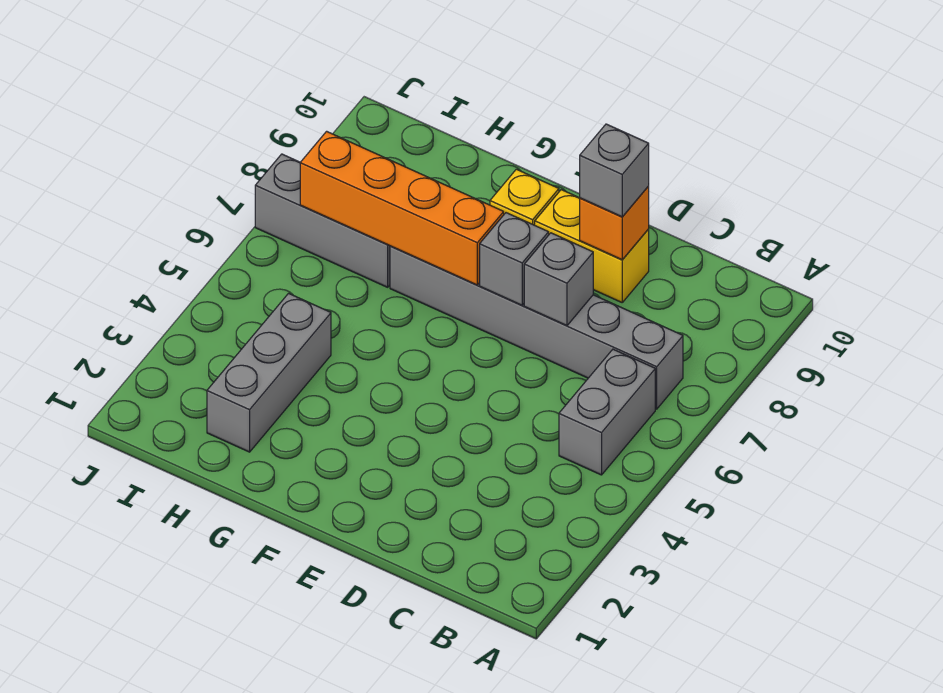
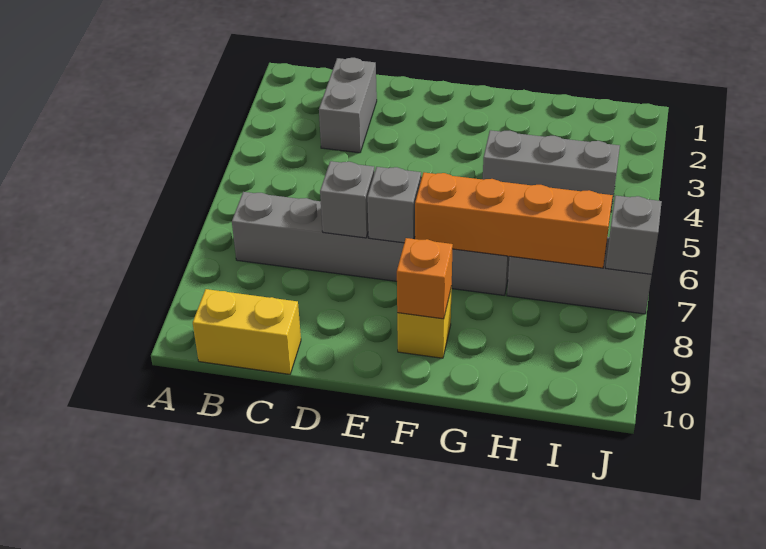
grey brick B5:B6 level 1 -> grey brick C2:C3 level 1
yellow brick D9:E9 level 1 -> yellow brick B10:C10 level 1
orange brick D9 level 2 -> orange brick F9 level 2
grey brick D9 level 3 -> grey brick J7 level 2
grey brick H2:H4 level 1 -> grey brick G4:I4 level 1

